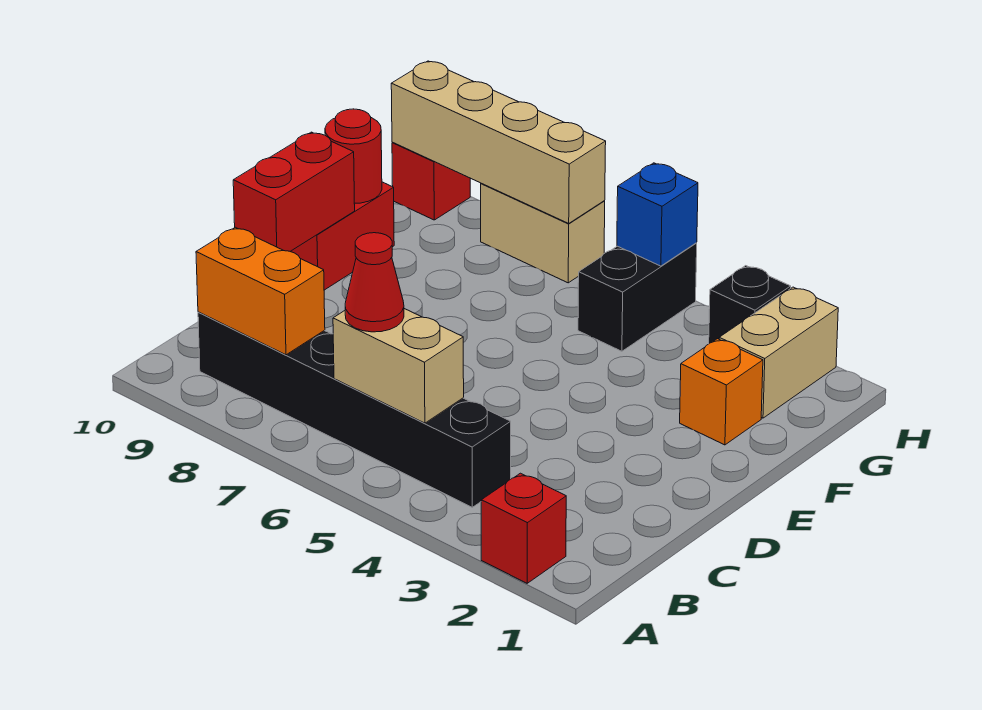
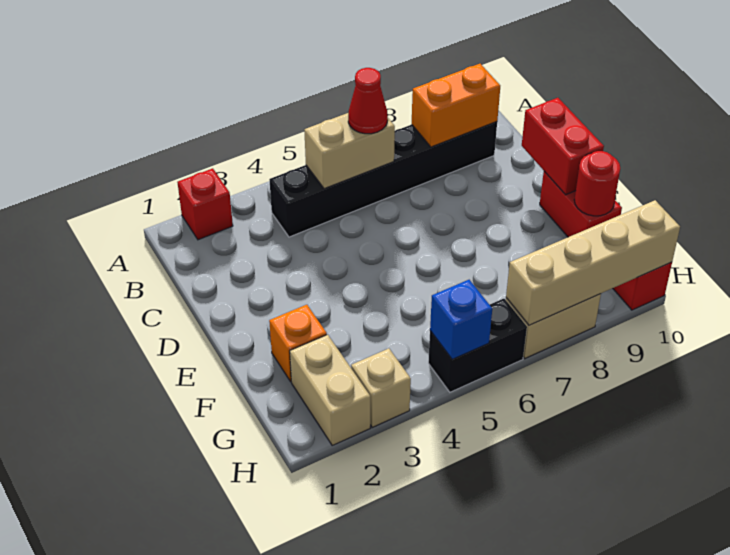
black brick G5:H5 level 1 -> black brick H5:H6 level 1
black brick H3 level 1 -> tan brick H3 level 1

